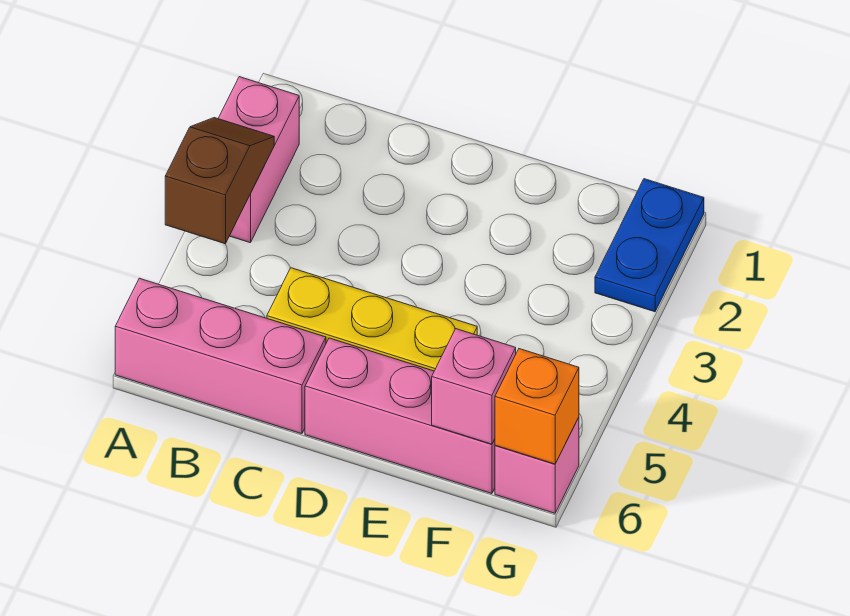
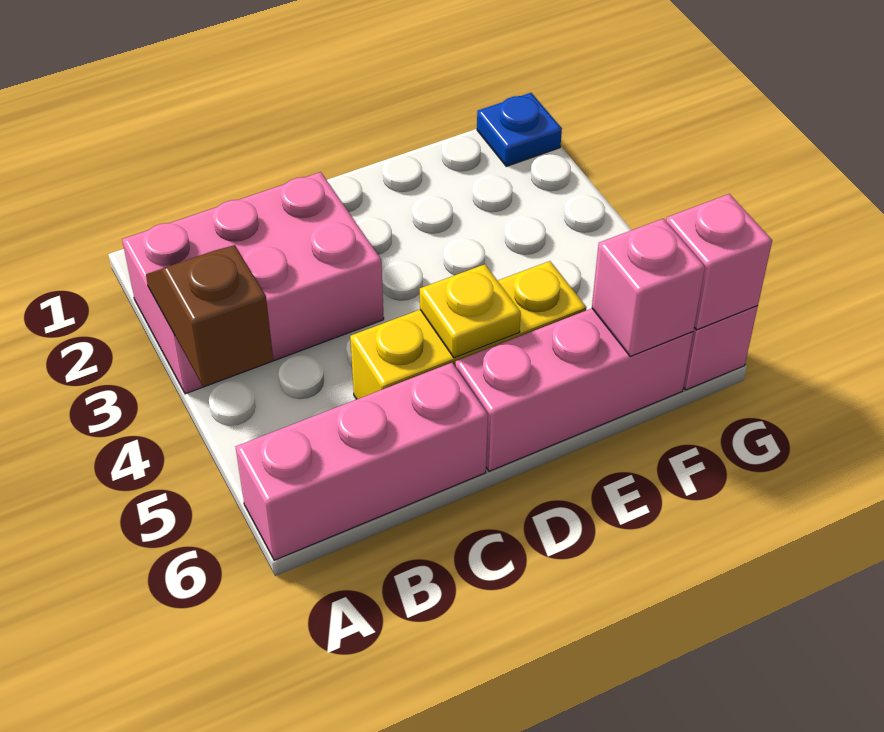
pink brick A2:A3 level 1 -> pink brick A2:C3 level 1
none -> yellow plate D5 level 2
blue plate G1:G2 level 1 -> blue plate G1 level 1
orange brick G6 level 2 -> pink brick G6 level 2

